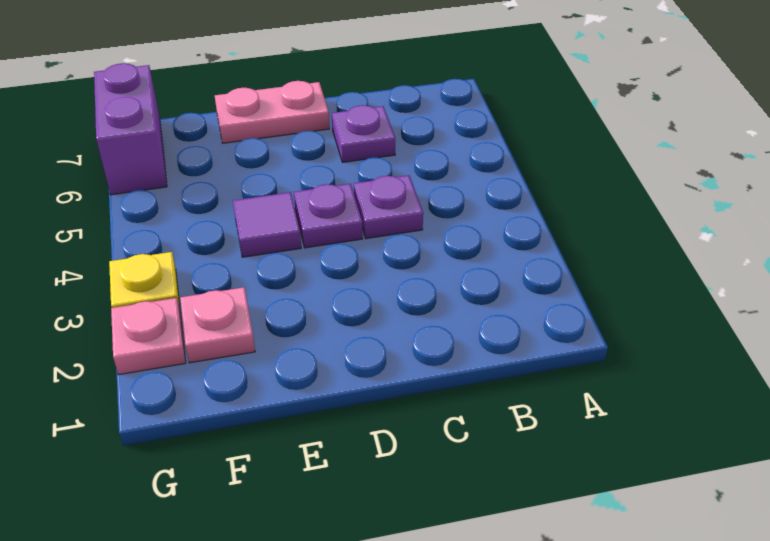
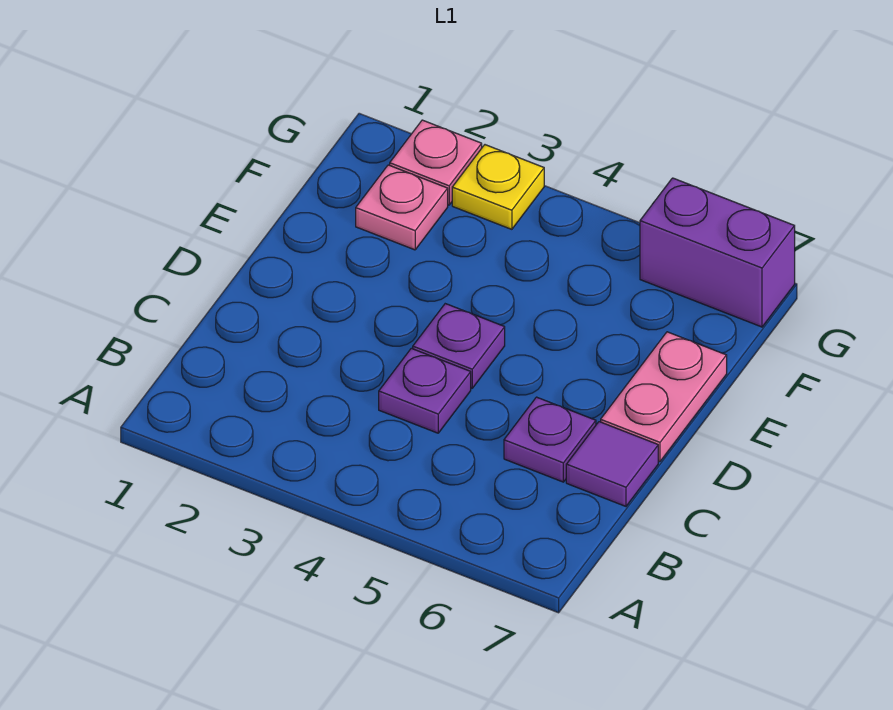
purple tile E4 level 1 -> purple tile C7 level 1

